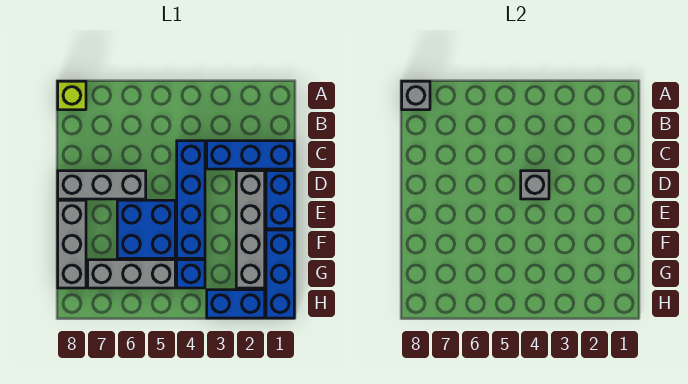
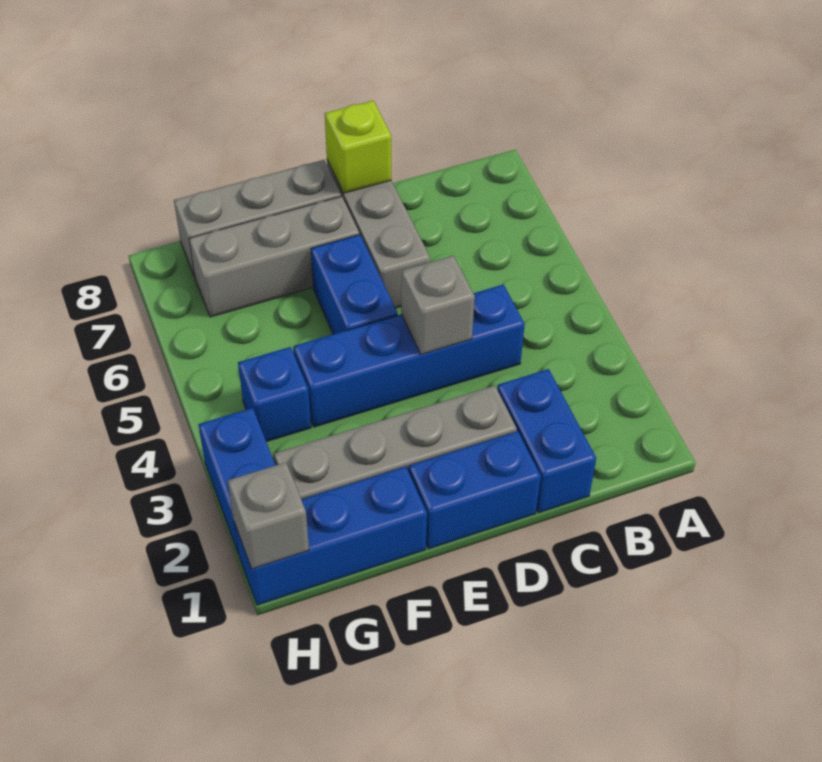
lime brick A8 level 1 -> lime brick D8 level 2
grey brick A8 level 2 -> grey brick H1 level 2
blue brick C1:C3 level 1 -> blue brick C1:C2 level 1
blue brick E5:F6 level 1 -> blue brick E5:E6 level 1
grey brick G5:G7 level 1 -> grey brick E7:G7 level 1

